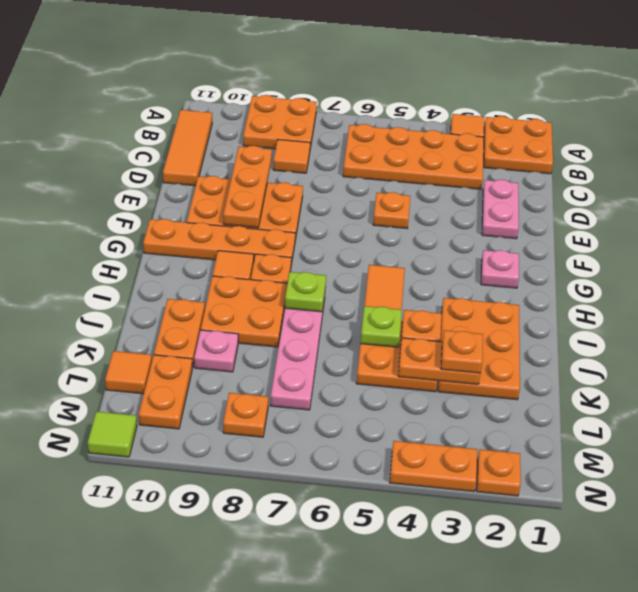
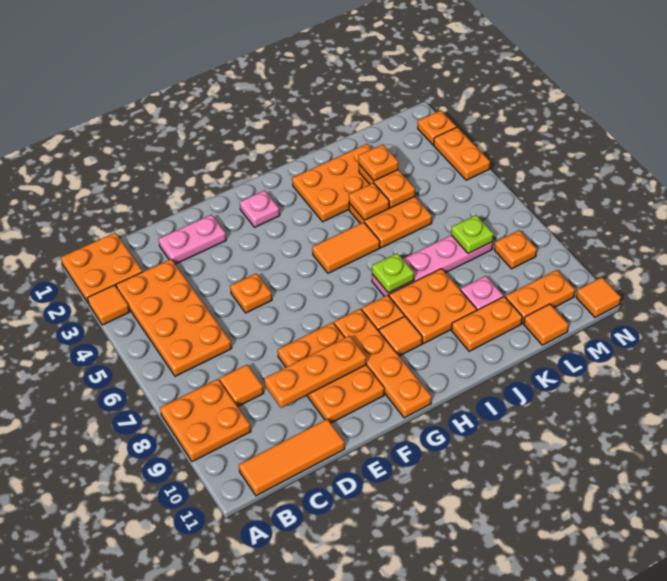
lime plate J5 level 2 -> lime plate L7 level 2
lime tile N11 level 1 -> orange tile N11 level 1

